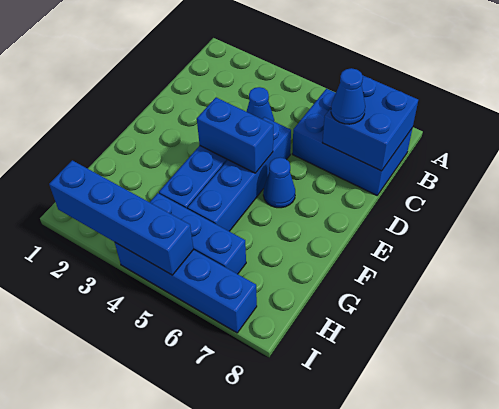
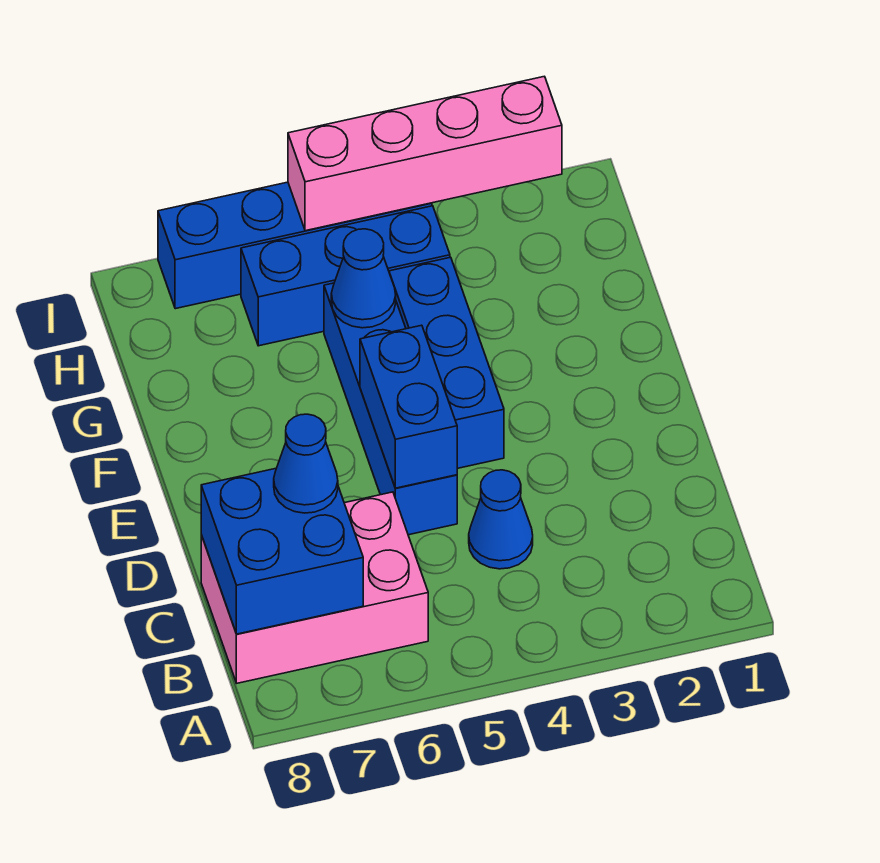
blue brick B6:C8 level 1 -> pink brick B6:C8 level 1
blue brick E4:E5 level 2 -> blue brick D5:E5 level 2
blue cone E6 level 1 -> blue cone G5 level 2
blue brick I2:I5 level 2 -> pink brick I2:I5 level 2

